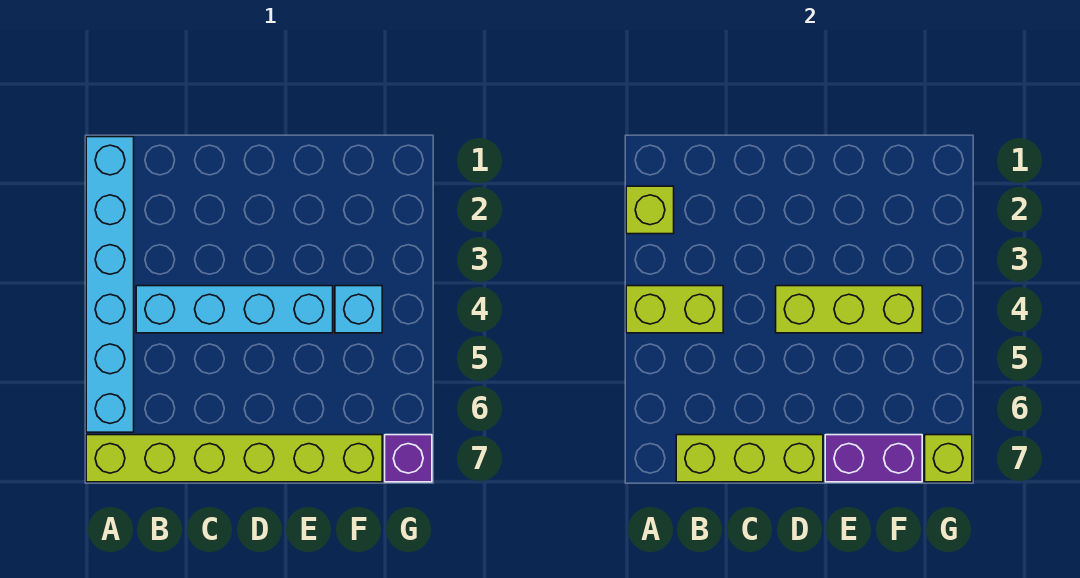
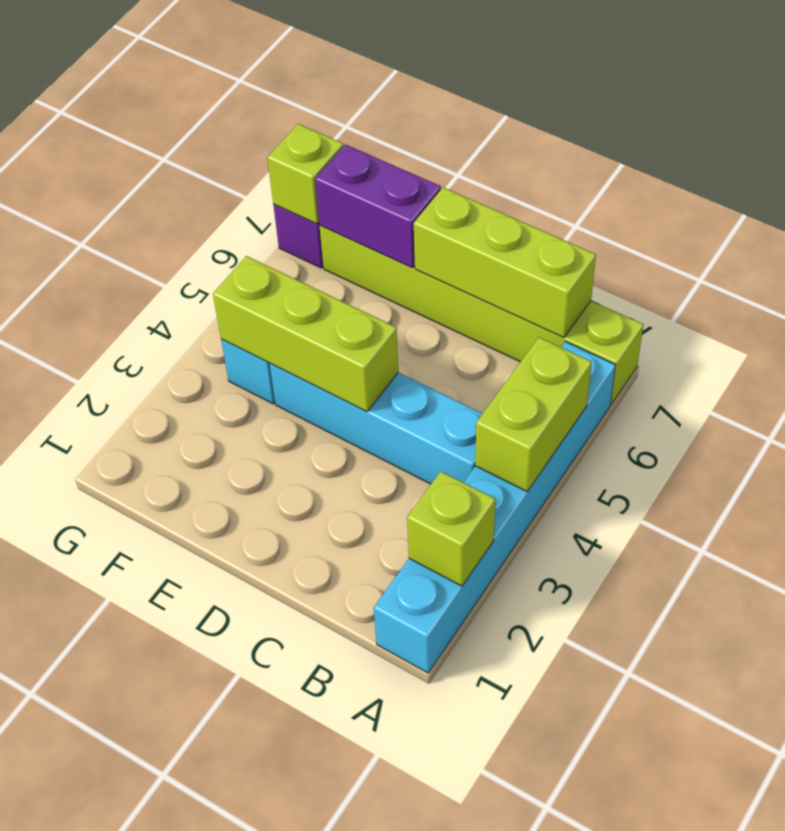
lime brick A4:B4 level 2 -> lime brick A4:A5 level 2

